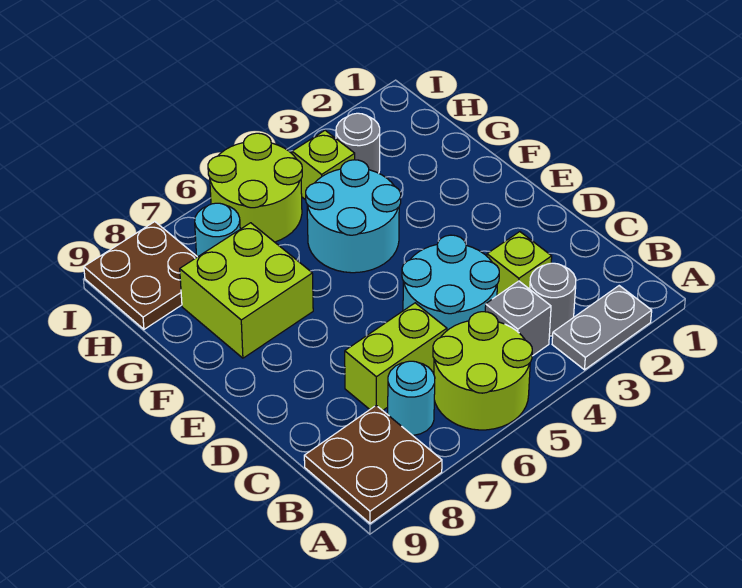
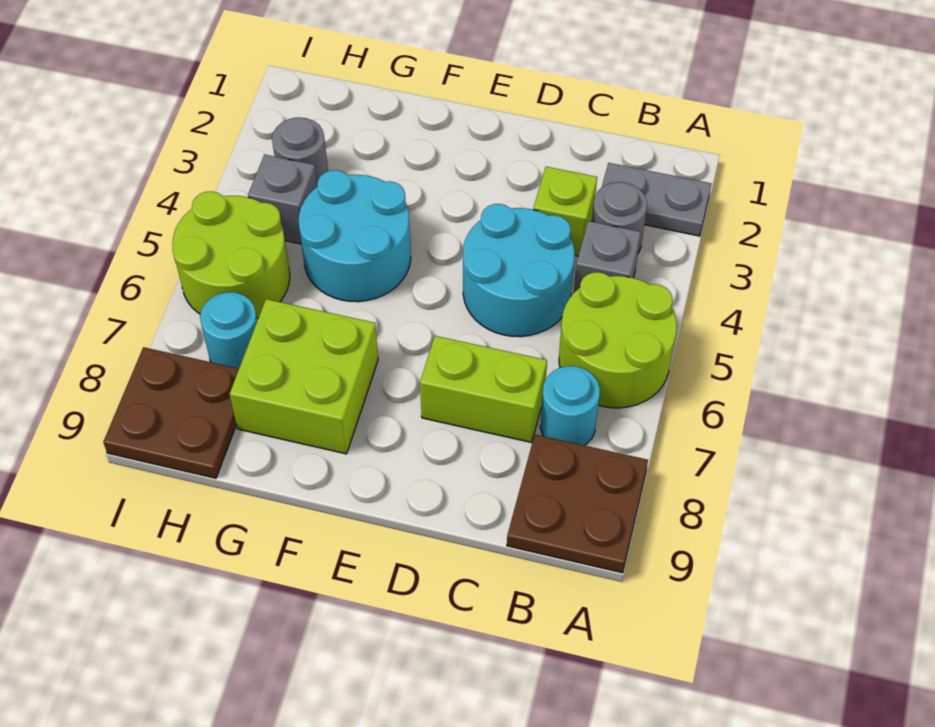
grey plate A2:A3 level 1 -> grey plate A2:B2 level 1
lime brick C6:C7 level 1 -> lime brick C7:D7 level 1
lime brick H4 level 1 -> grey brick H4 level 1

